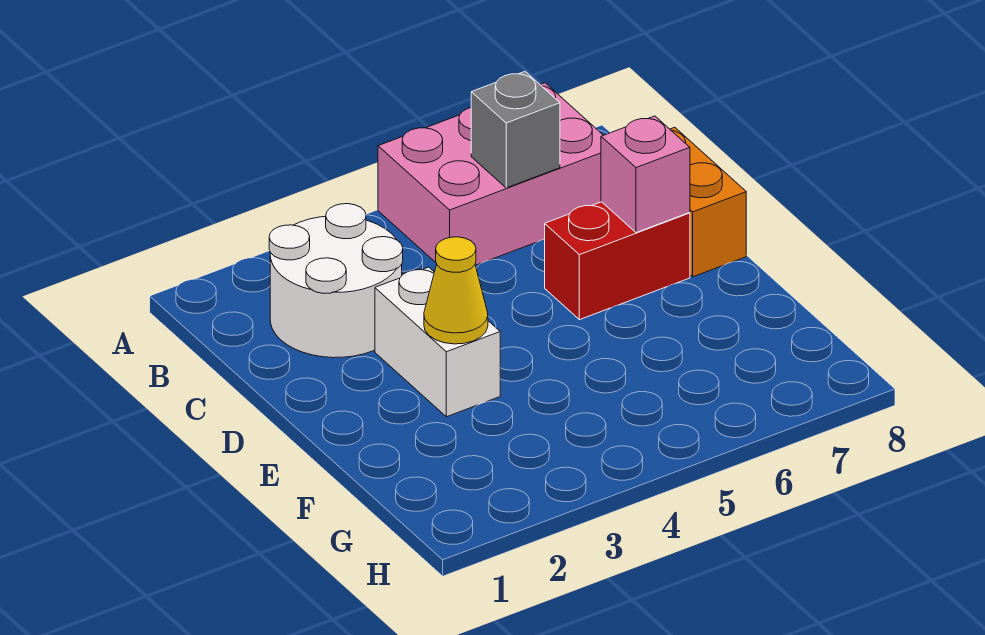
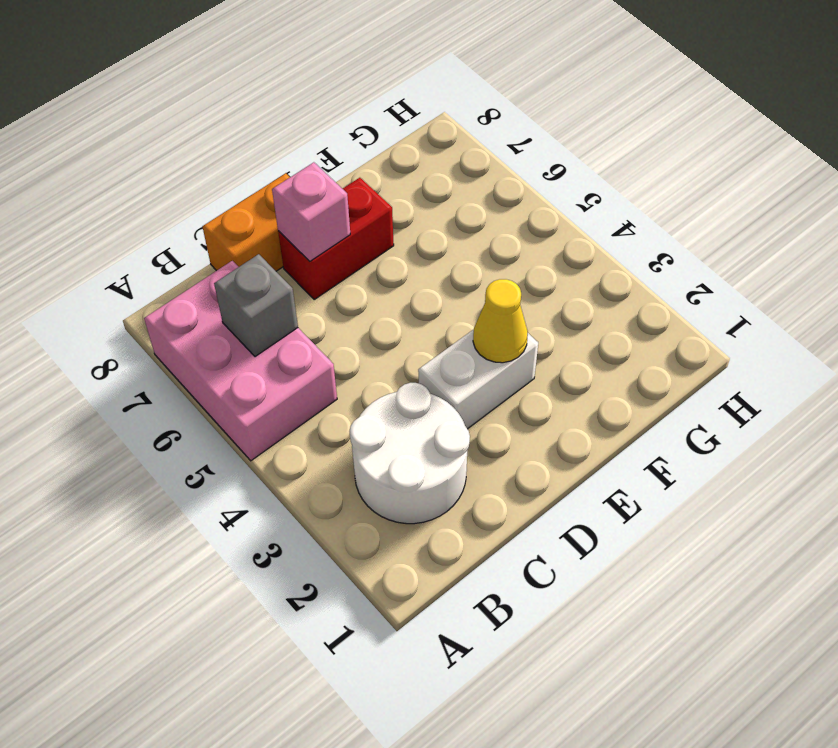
red brick D6:D7 level 1 -> red brick D7:E7 level 1

